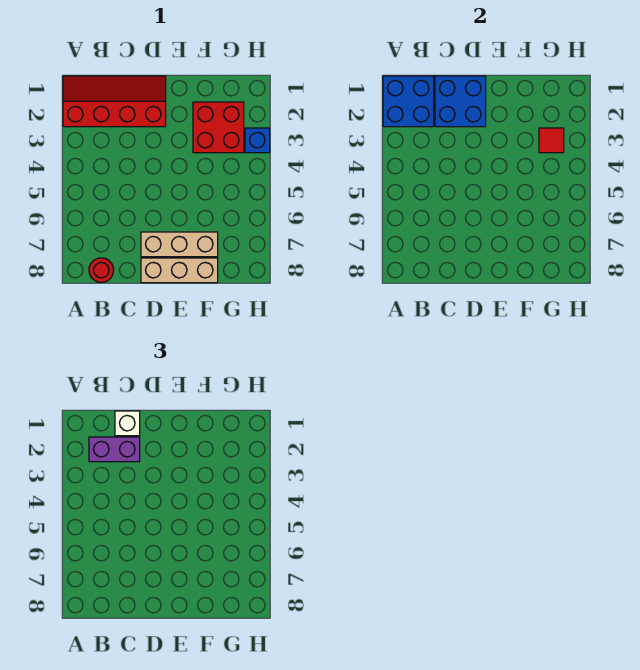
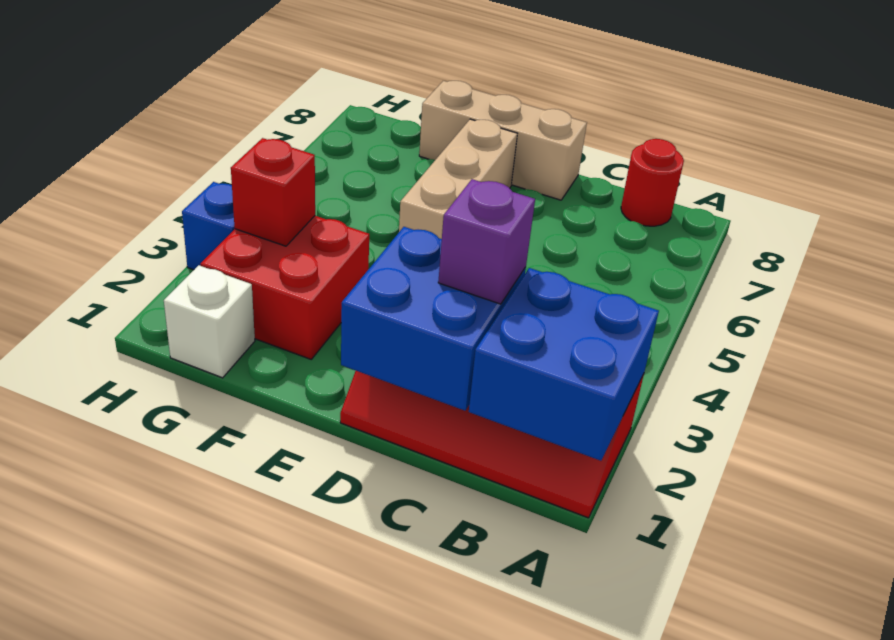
purple brick B2:C2 level 3 -> purple brick C2 level 3
white brick C1 level 3 -> white brick G1 level 1
tan brick D7:F7 level 1 -> tan brick E5:E7 level 1
red tile G3 level 2 -> red brick G3 level 2

